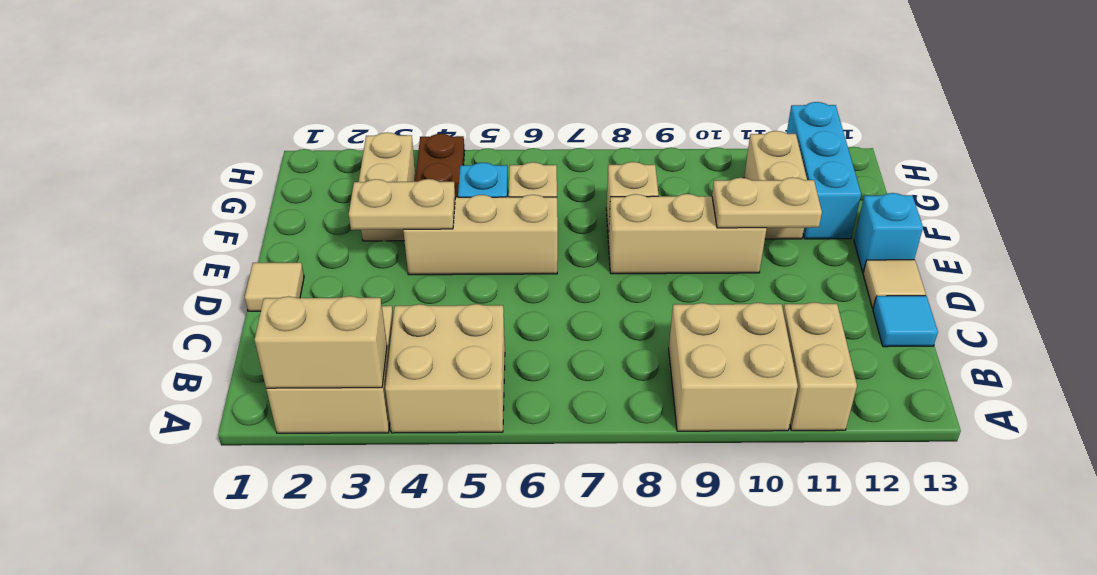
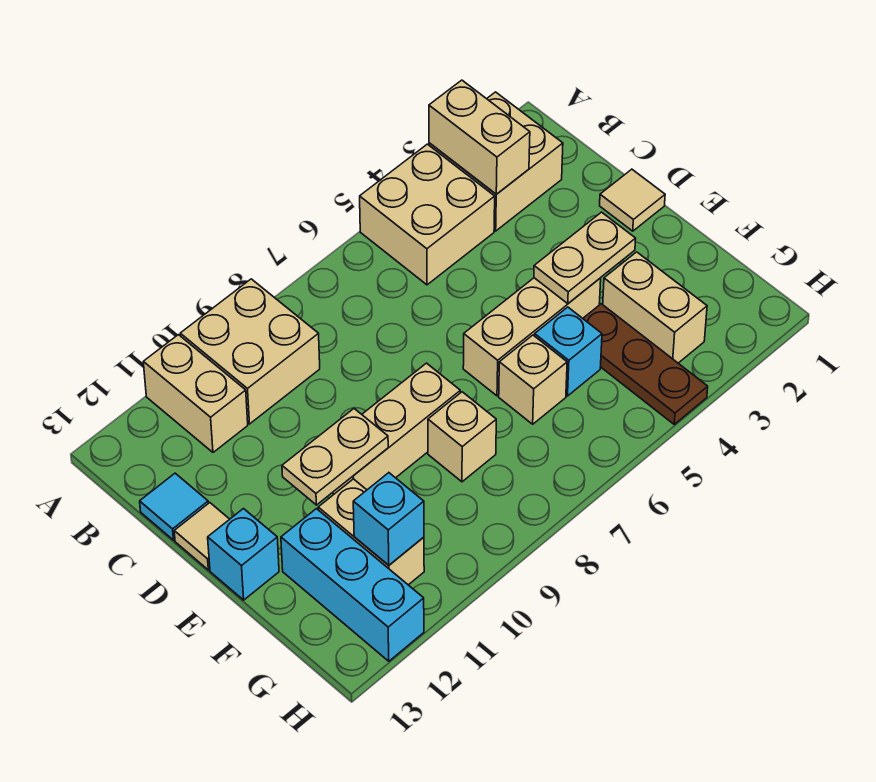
tan brick A2:A3 level 2 -> tan brick A3:B3 level 2
none -> cyan brick G11 level 2

